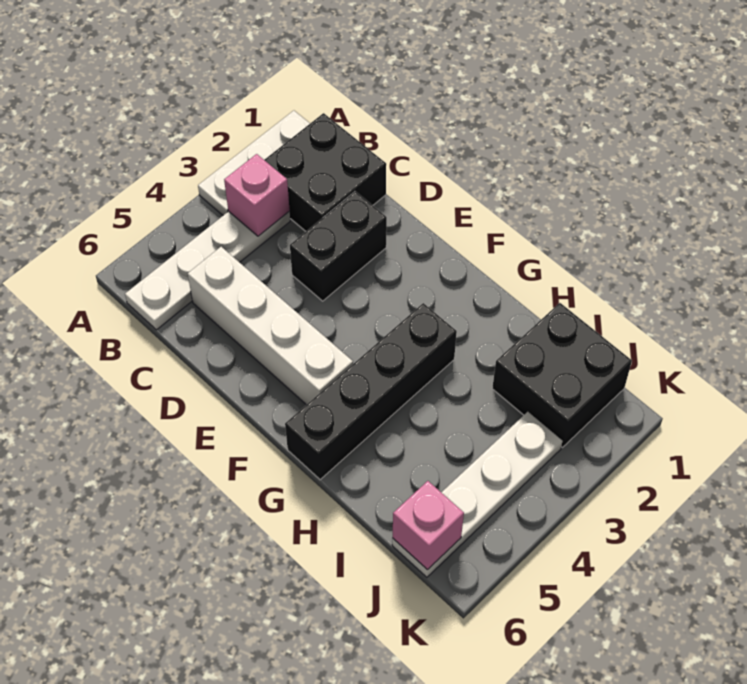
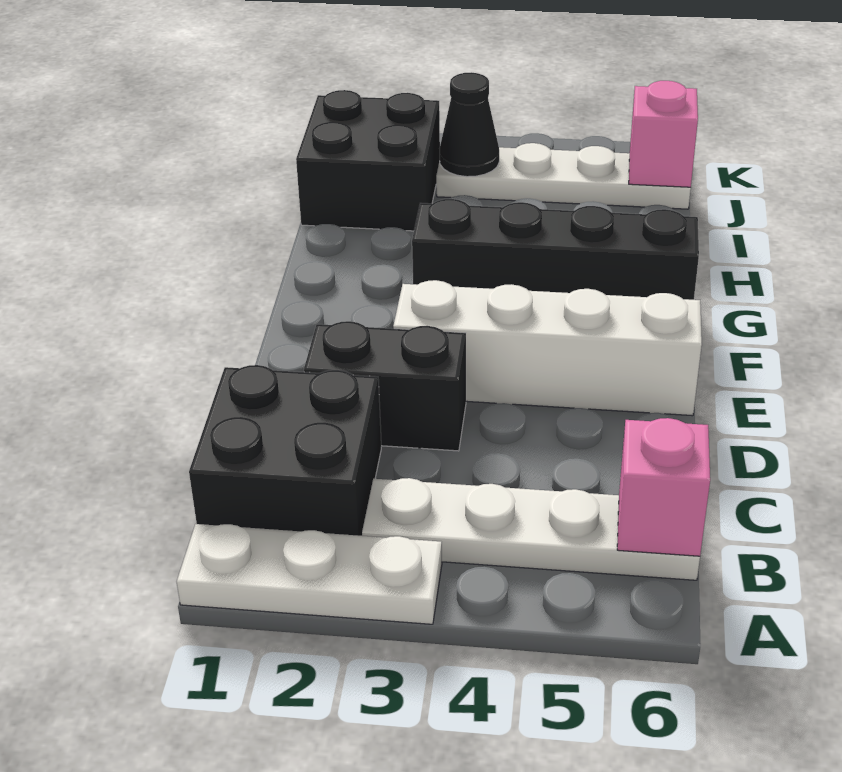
pink brick B3 level 2 -> pink brick B6 level 2
white brick C5:F5 level 1 -> white brick E3:E6 level 1
none -> black cone J3 level 2

